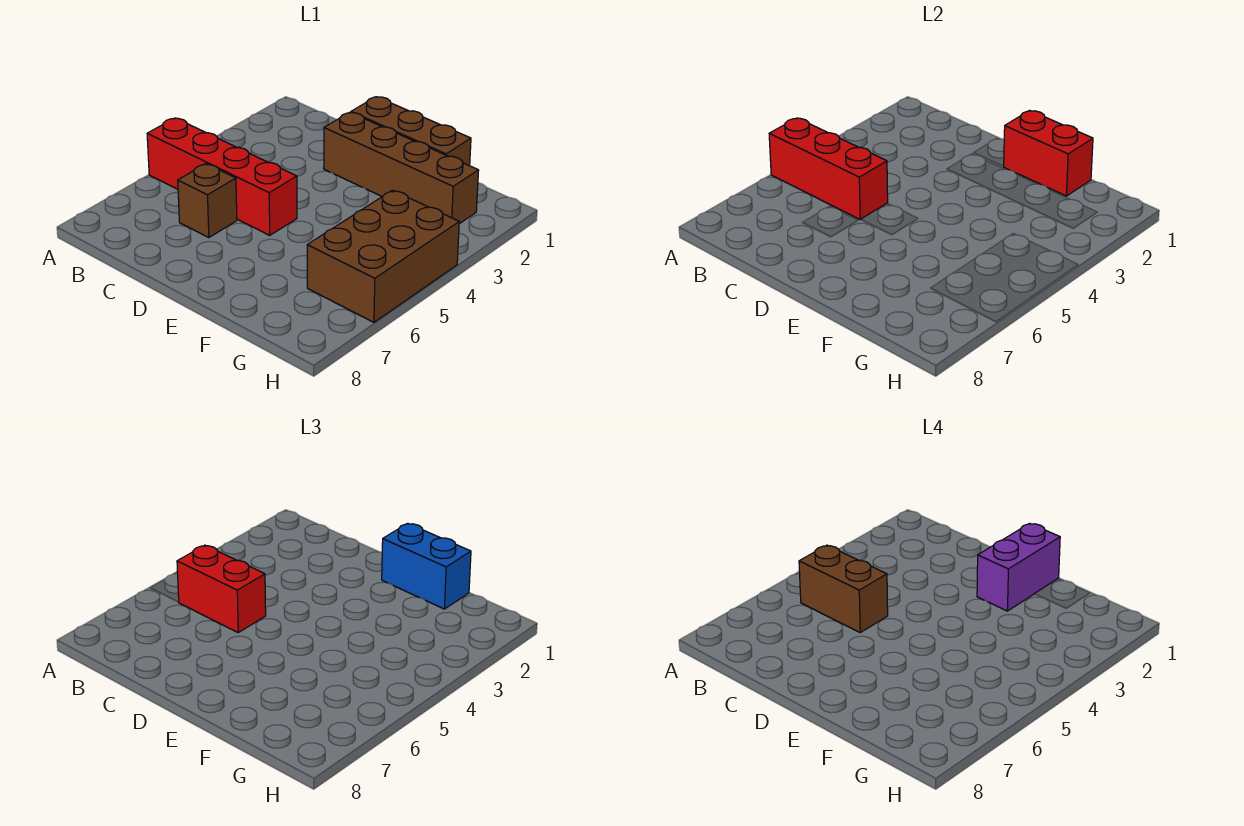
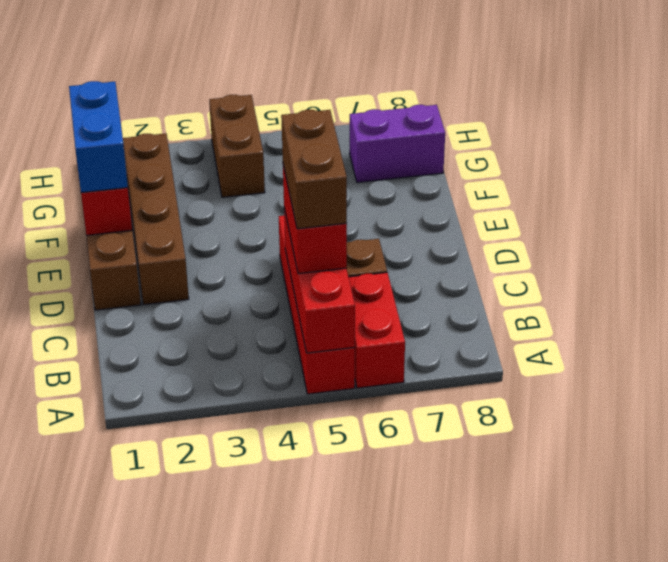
none -> red brick A6:B6 level 1
purple brick E1:E2 level 4 -> purple brick G7:G8 level 1
brown brick G4:H6 level 1 -> brown brick G4:H4 level 1

